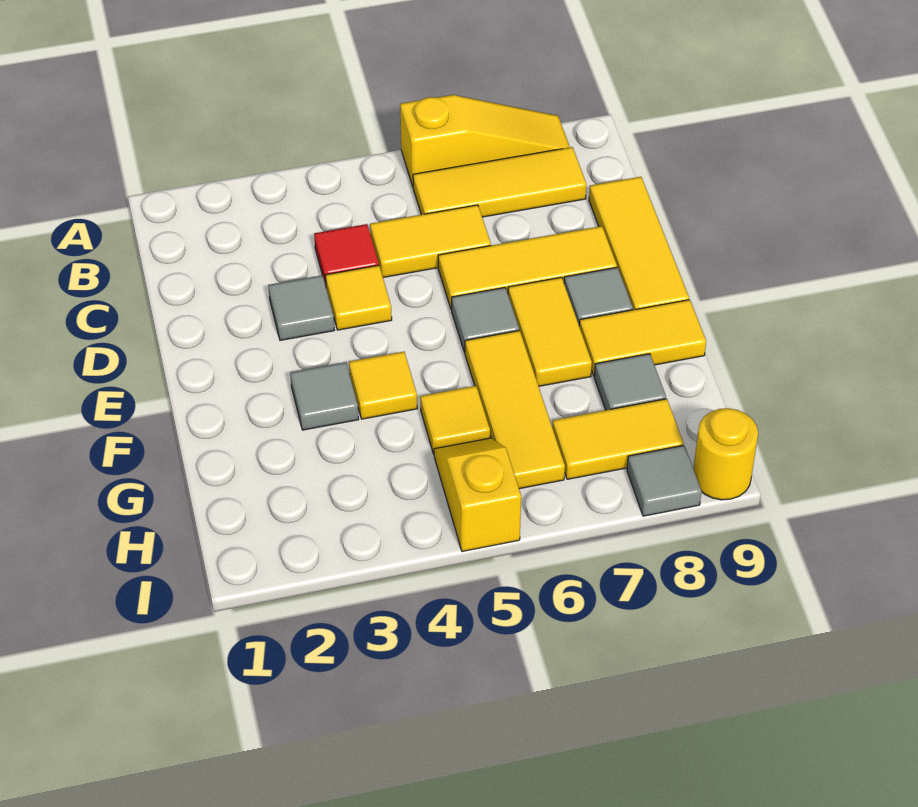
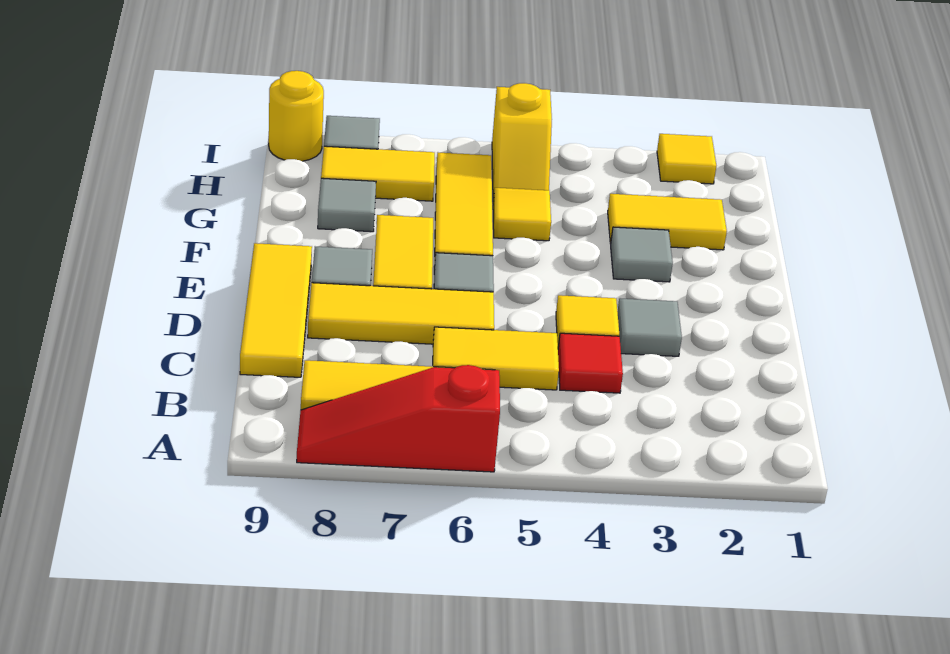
yellow slope A6:A8 level 1 top 6 -> red slope A6:A8 level 1 top 6
yellow tile F4 level 1 -> yellow tile I2 level 1
yellow tile F8:F9 level 1 -> yellow tile G2:G3 level 1

